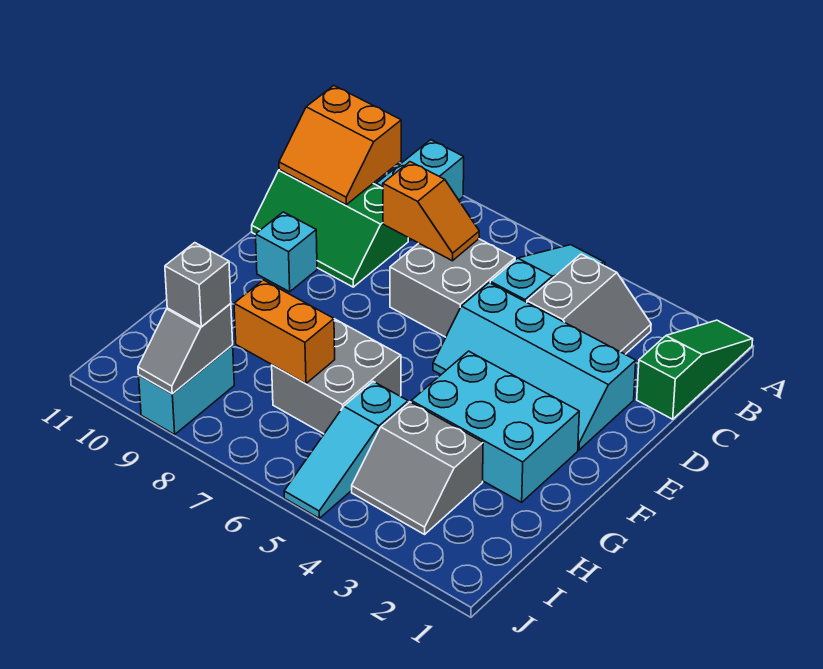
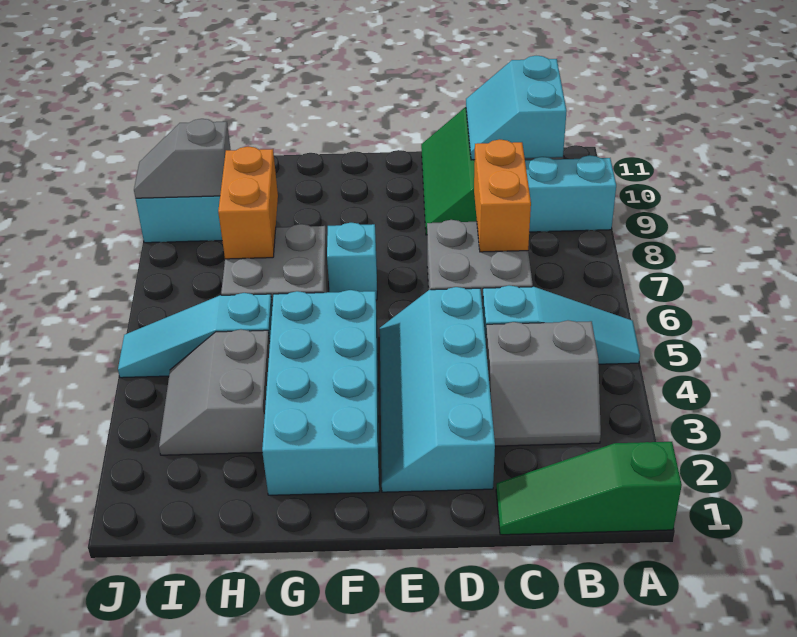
green slope A1:C1 level 1 top C -> green slope A1:C1 level 1 top A
orange slope B10:C11 level 2 top B -> cyan slope B10:C11 level 2 top B
orange slope C7:C8 level 2 top 8 -> orange brick C7:C8 level 2
cyan brick E10 level 1 -> cyan brick F7 level 1
cyan brick F2:G4 level 1 -> cyan brick F2:G5 level 1
grey brick I9 level 3 -> none

